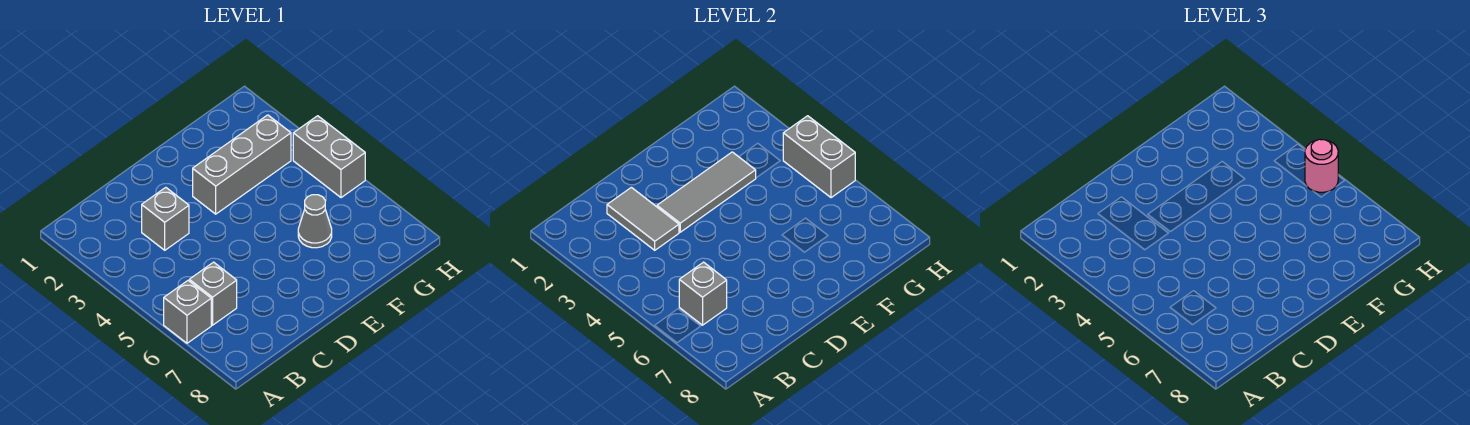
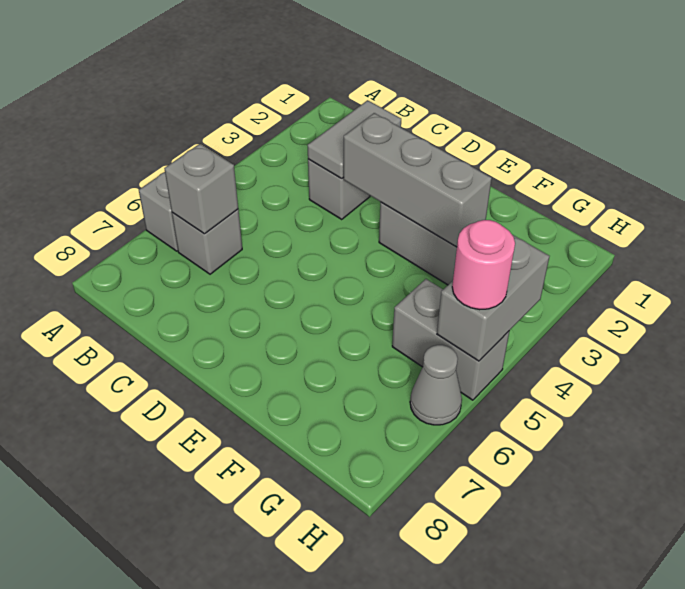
grey tile D3:F3 level 2 -> grey brick D3:F3 level 2
grey cone F6 level 1 -> grey cone H6 level 1
grey brick H4:H5 level 1 -> grey brick G5:H5 level 1

